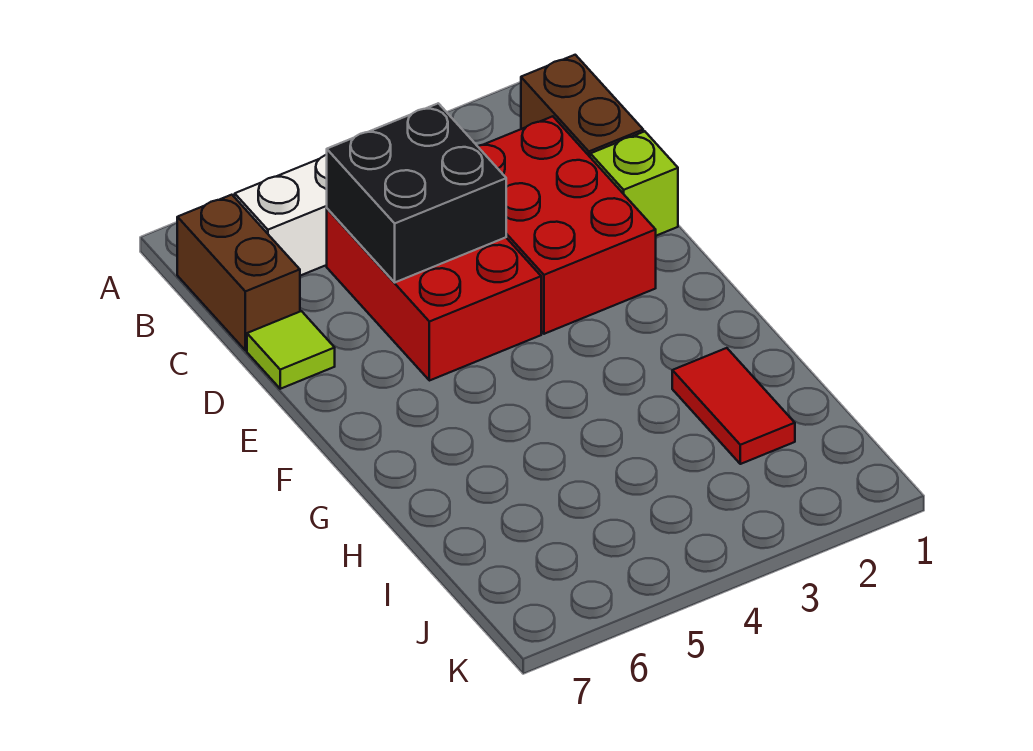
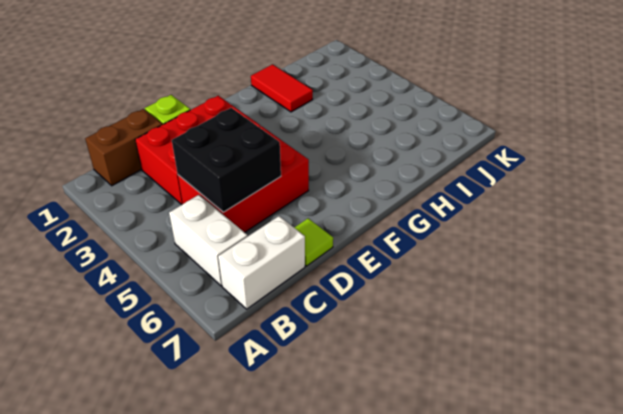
brown brick B7:C7 level 1 -> white brick B7:C7 level 1
red tile H2:I2 level 1 -> red tile H1:H2 level 1

